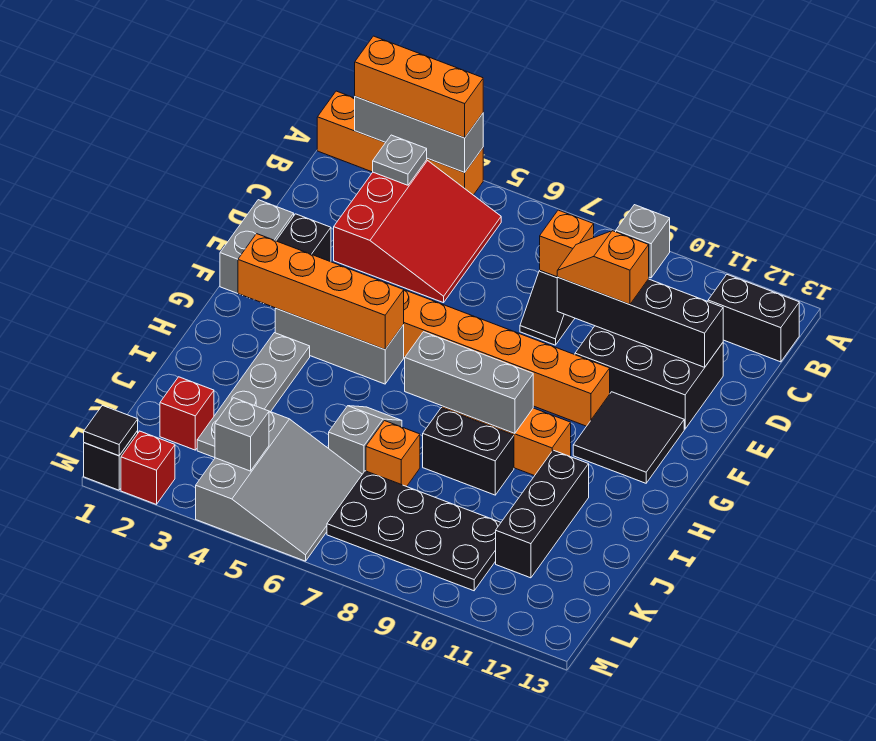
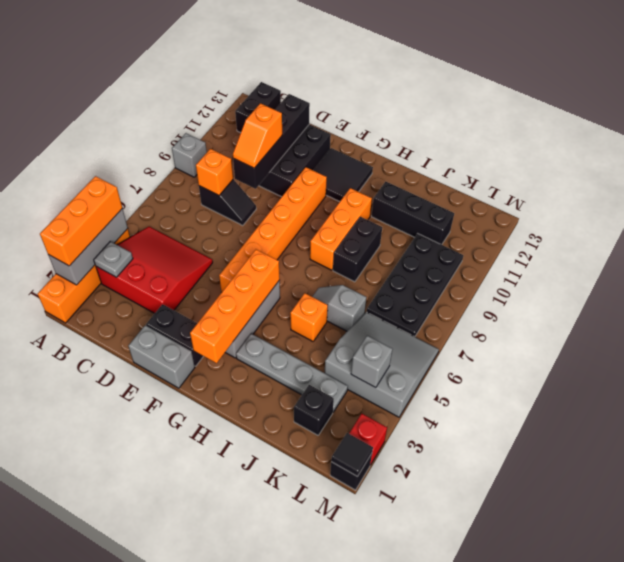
grey brick H7:H9 level 2 -> none
orange brick J7 level 1 -> orange brick I5 level 1
red brick K2 level 1 -> black brick K2 level 1

